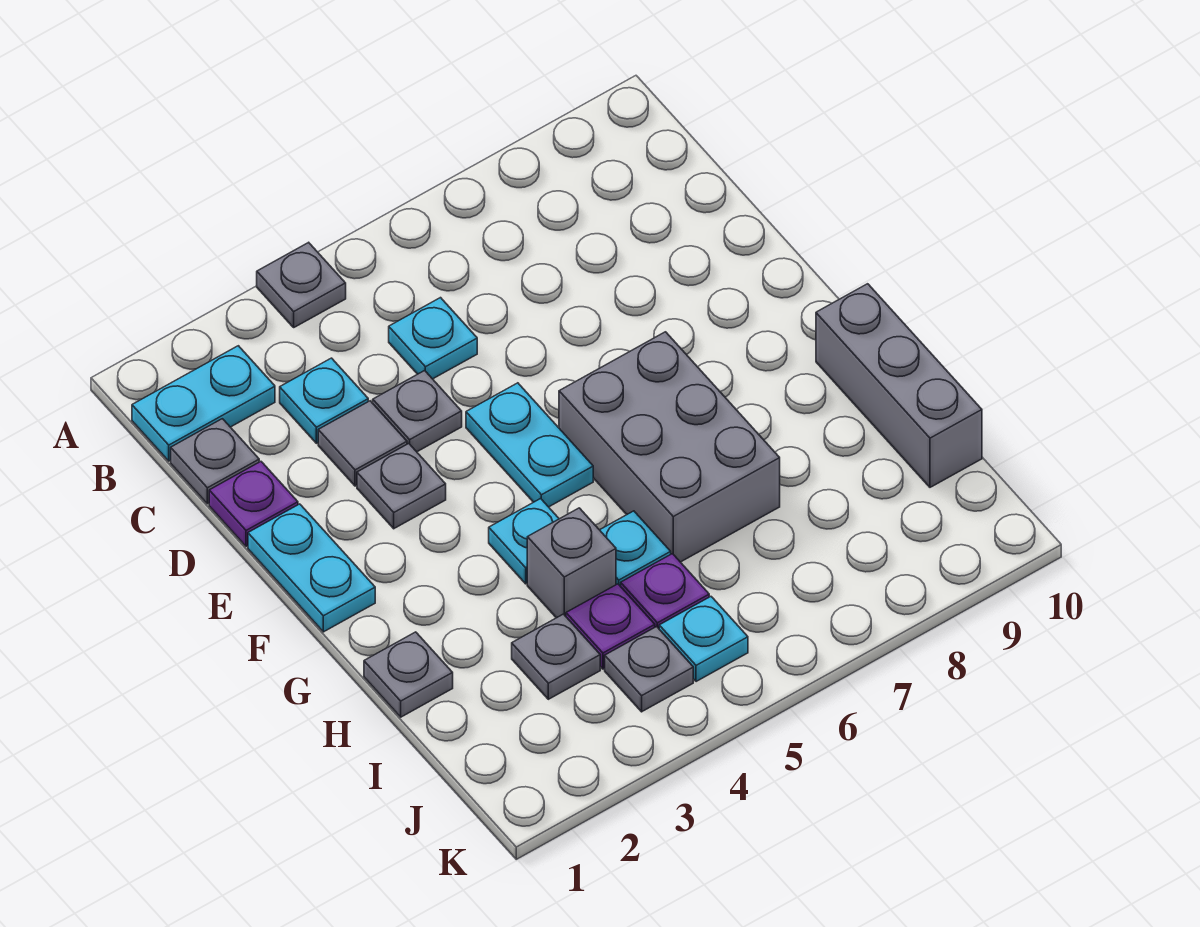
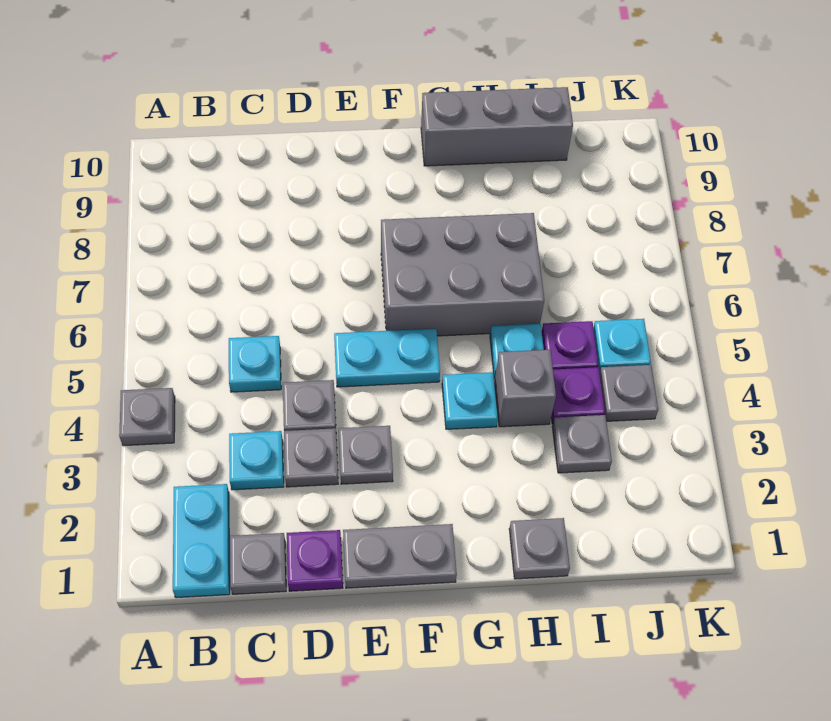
grey tile D3 level 1 -> grey plate D3 level 1
cyan plate E1:F1 level 1 -> grey plate E1:F1 level 1

